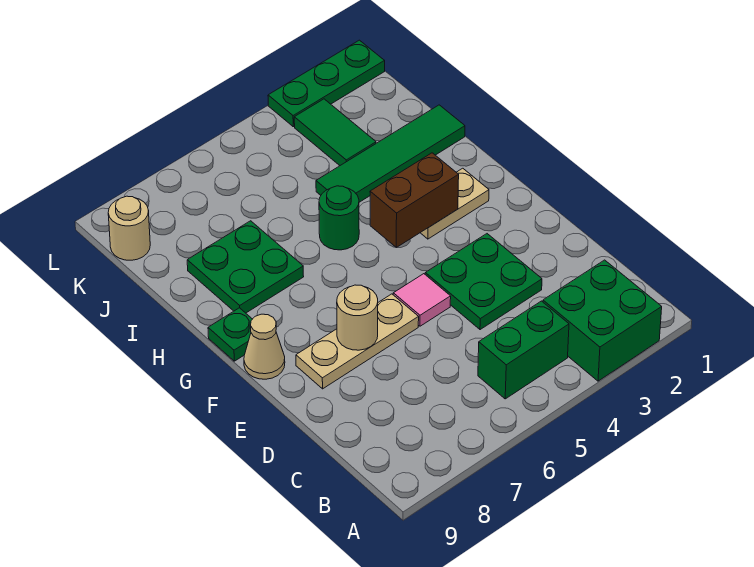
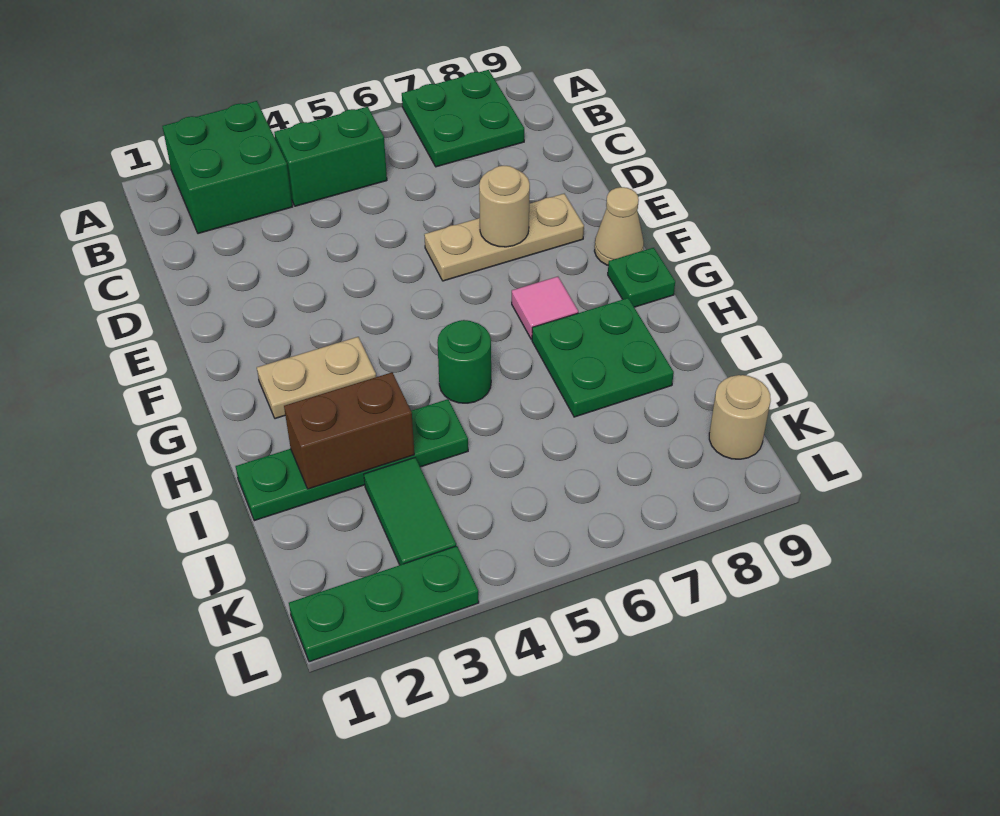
green plate D3:E4 level 1 -> green plate A7:B8 level 1
pink tile E5 level 1 -> pink tile G7 level 1
brown brick G3:G4 level 2 -> brown brick I2:I3 level 2
green tile I1:I4 level 1 -> green plate I1:I4 level 1

